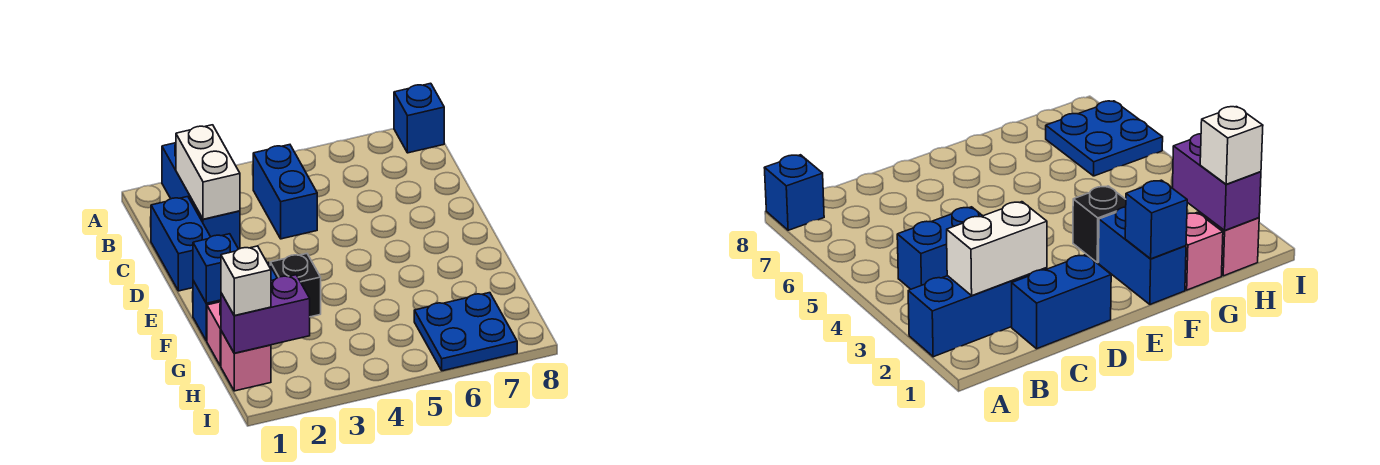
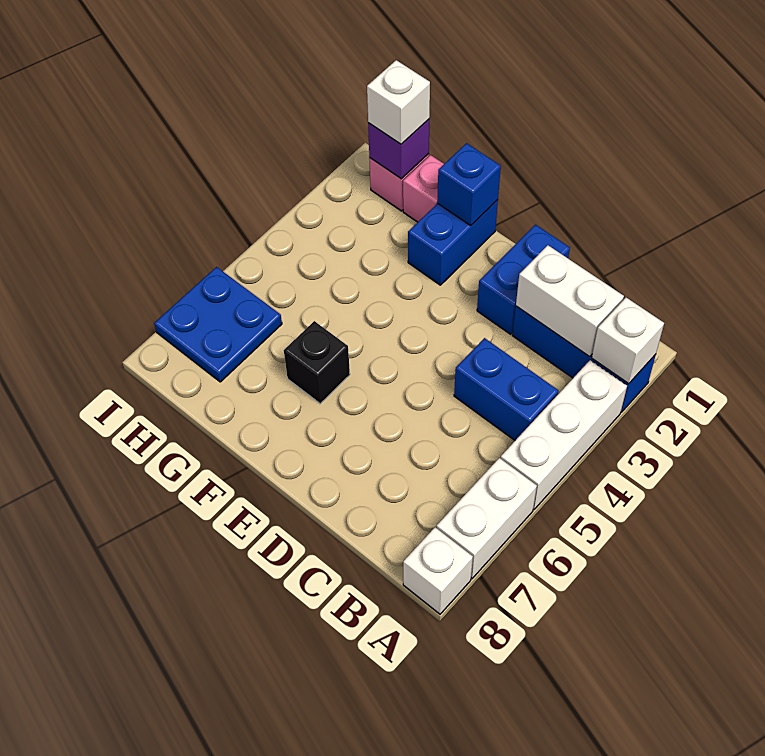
none -> white brick A2 level 2
none -> white brick A3:A5 level 1
none -> white brick A6:A7 level 1
blue brick A8 level 1 -> white brick A8 level 1
blue brick C1:D1 level 1 -> blue brick D1:D2 level 1
black brick F3 level 1 -> black brick F6 level 1
purple brick H1:H2 level 2 -> purple brick H1 level 2

